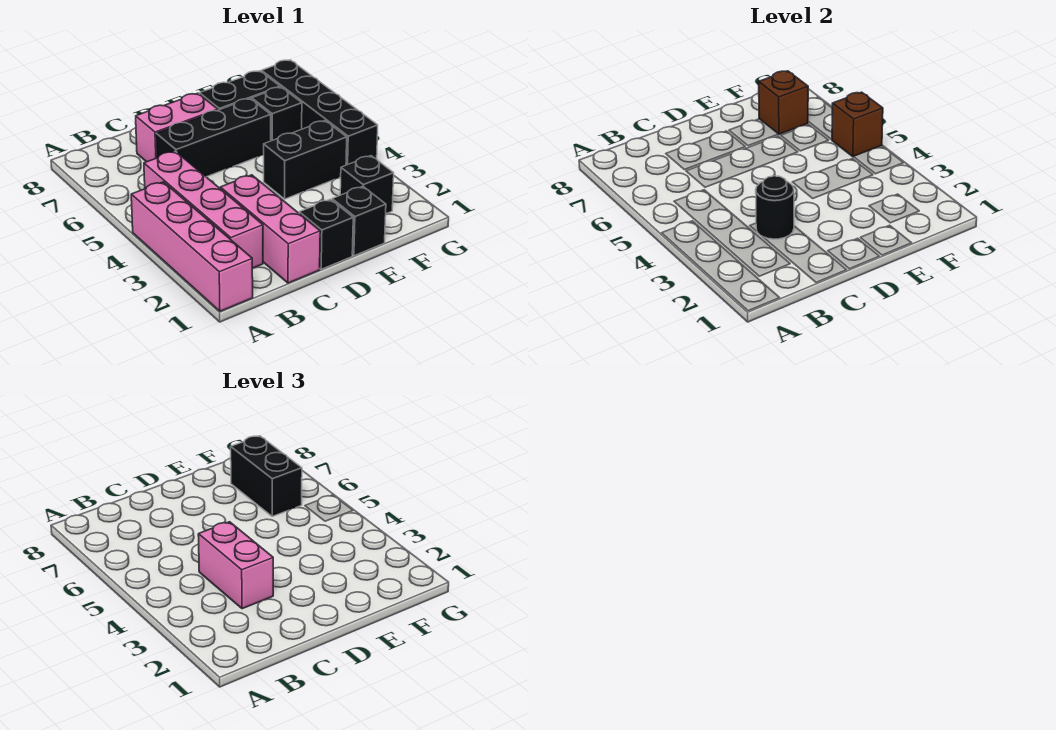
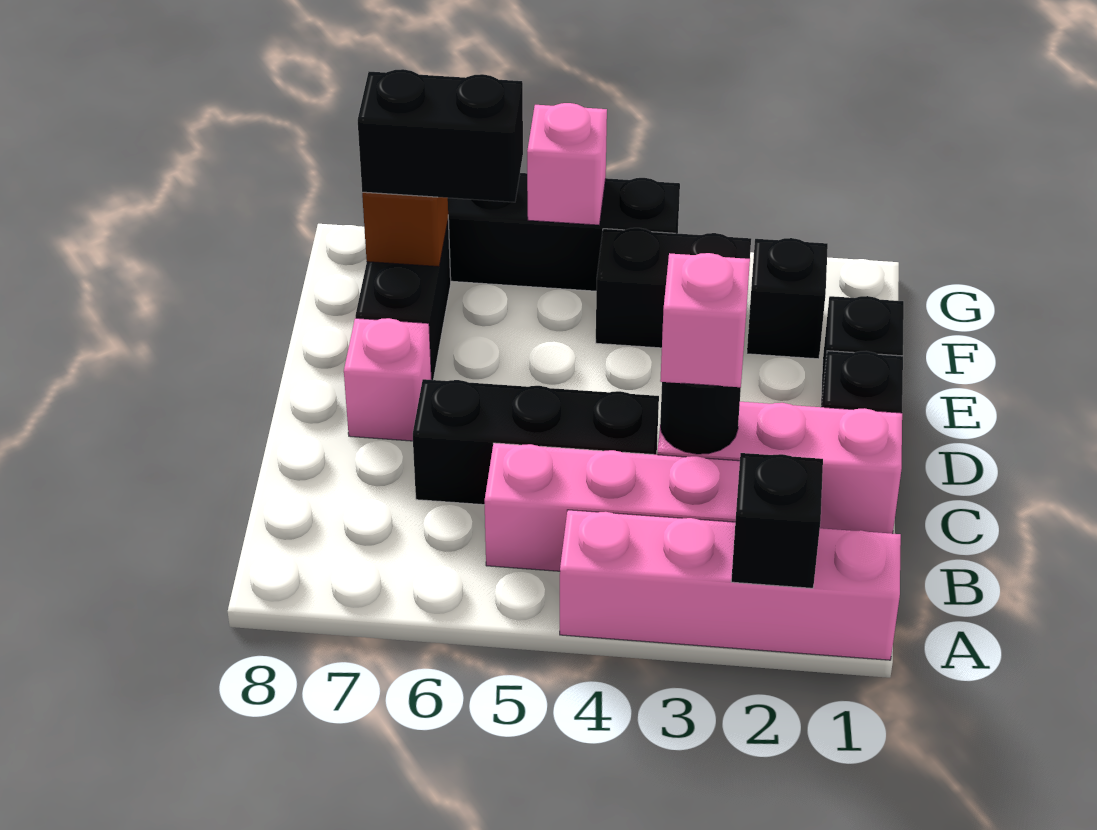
pink brick C3:C4 level 3 -> pink brick C3 level 3
black brick C6:E6 level 1 -> black brick C4:C6 level 1
pink brick C7:D7 level 1 -> pink brick D7 level 1
black brick E4:F4 level 1 -> black brick F3:F4 level 1
black brick F6 level 1 -> black brick A2 level 2
brown brick G5 level 2 -> pink brick G5 level 2

